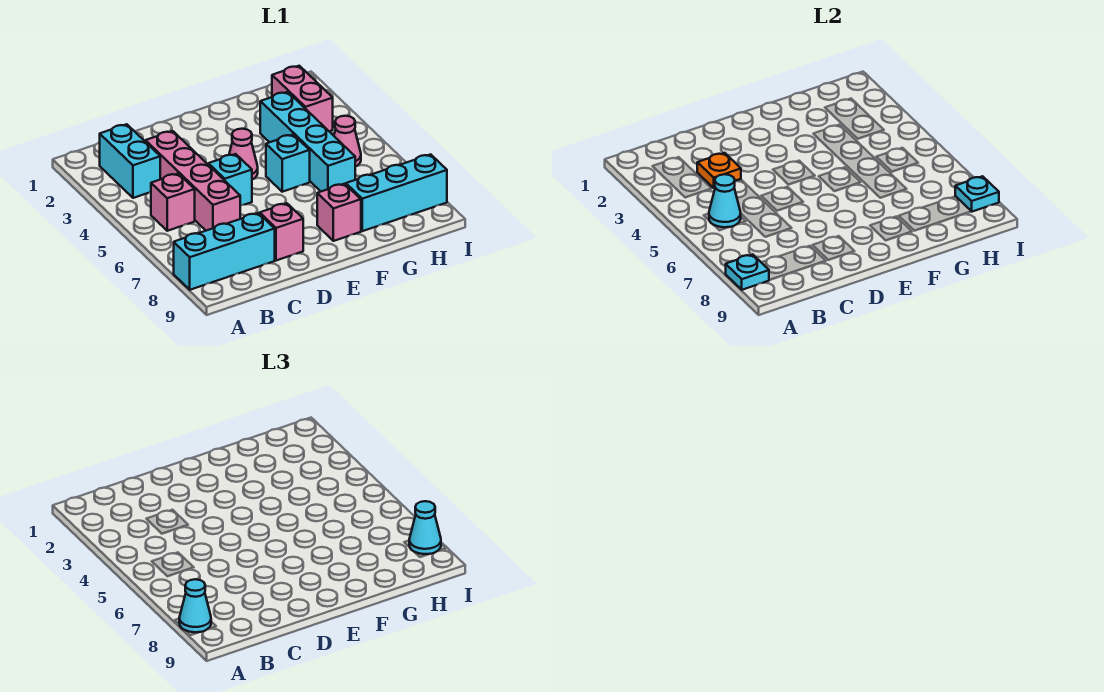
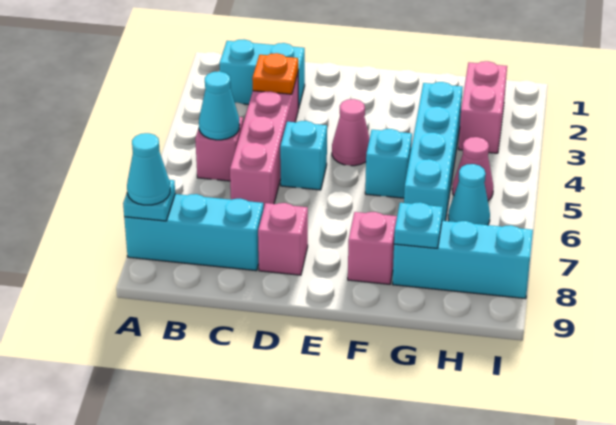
cyan brick B2:B3 level 1 -> cyan brick B2:C2 level 1
cyan plate I8 level 2 -> cyan plate G8 level 2
cyan cone I8 level 3 -> cyan cone H6 level 1

